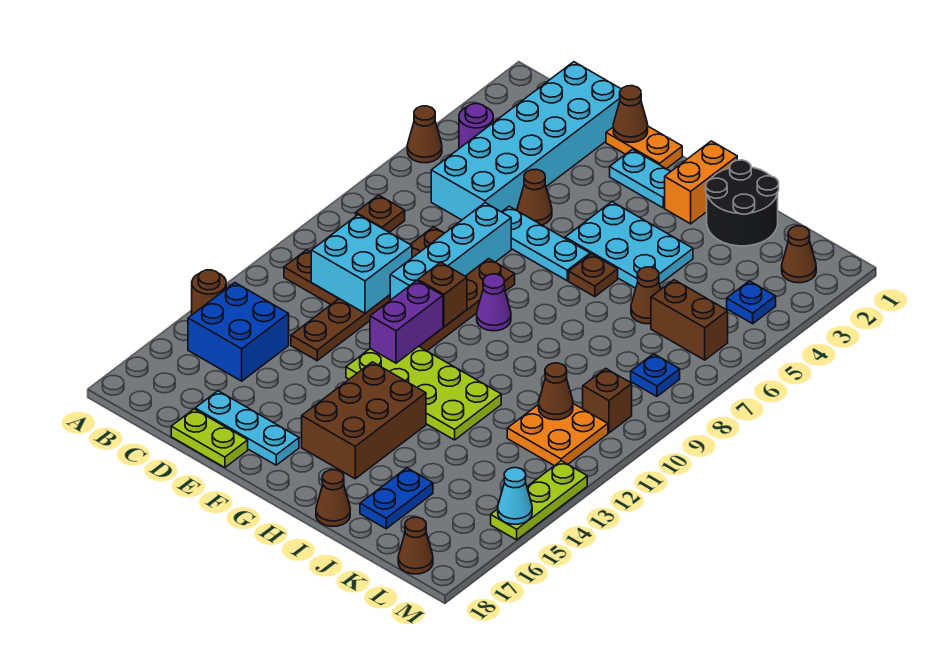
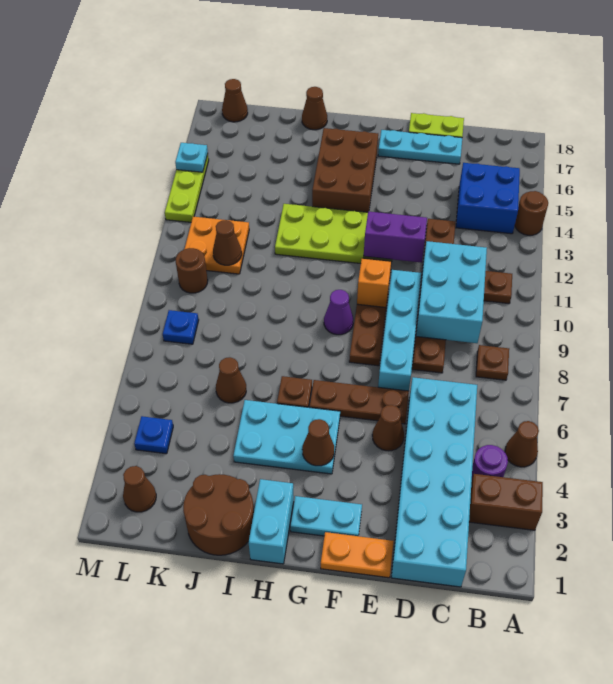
cyan brick C10:D11 level 2 -> cyan brick C9:D11 level 2
brown cone E1 level 2 -> brown cone G4 level 2
cyan plate E6:G6 level 1 -> brown plate E6:G6 level 1
brown brick F10 level 2 -> orange brick F10 level 2
purple brick F11:F12 level 2 -> purple brick E12:F12 level 2
orange brick H1:H2 level 1 -> cyan brick H1:H2 level 1
black round brick I1:J2 level 1 -> brown round brick I1:J2 level 1
blue plate J16:J17 level 1 -> none
brown brick K6:L6 level 1 -> brown brick A3:B3 level 1
brown brick L10 level 1 -> brown round brick L10 level 1
cyan cone M15 level 2 -> cyan plate M15 level 2

